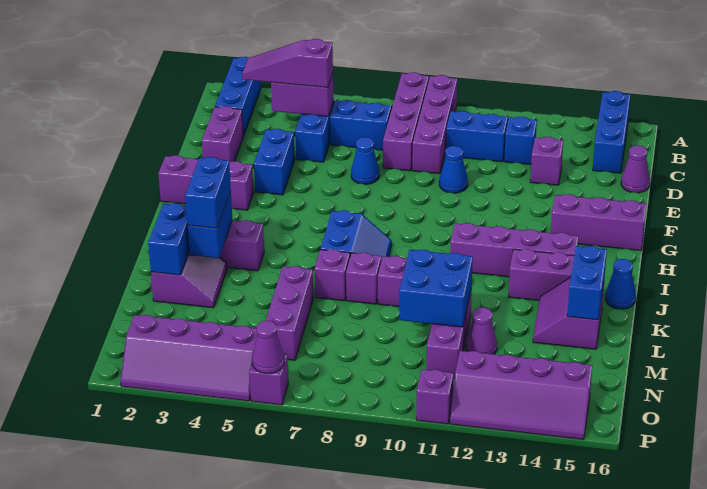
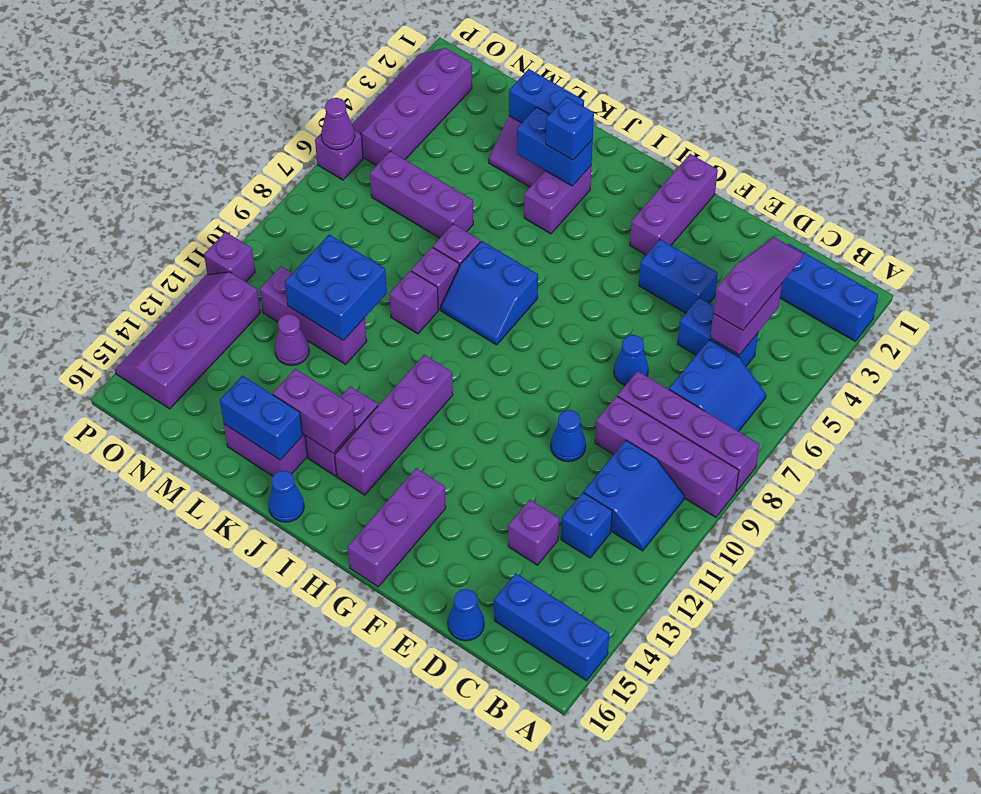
purple brick D2:E2 level 1 -> purple brick J14:K14 level 2
purple cone D16 level 1 -> blue cone D16 level 1
blue brick J3:K3 level 3 -> blue brick J3 level 3

